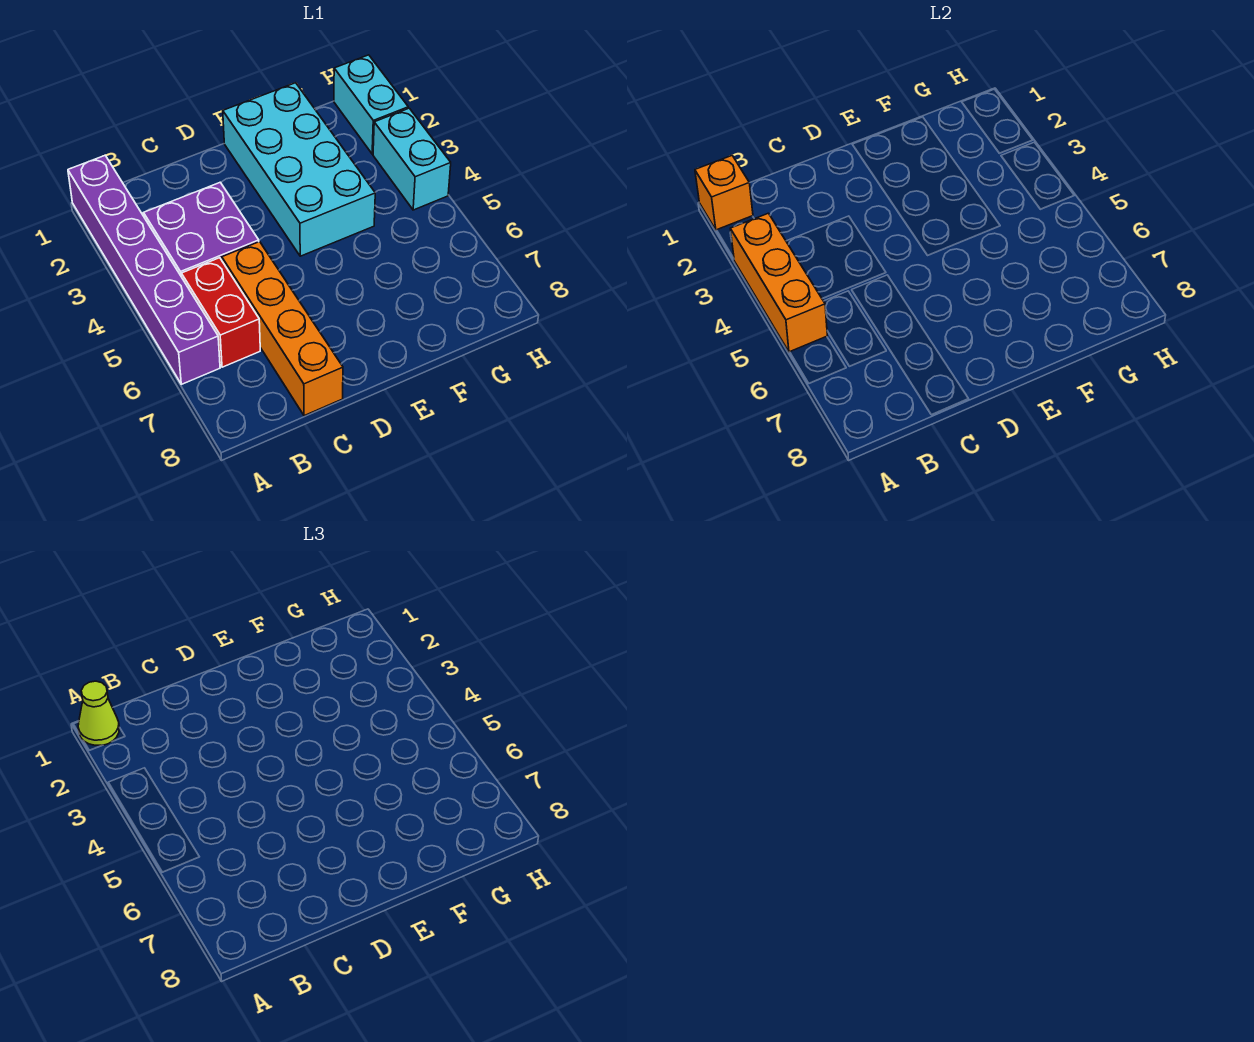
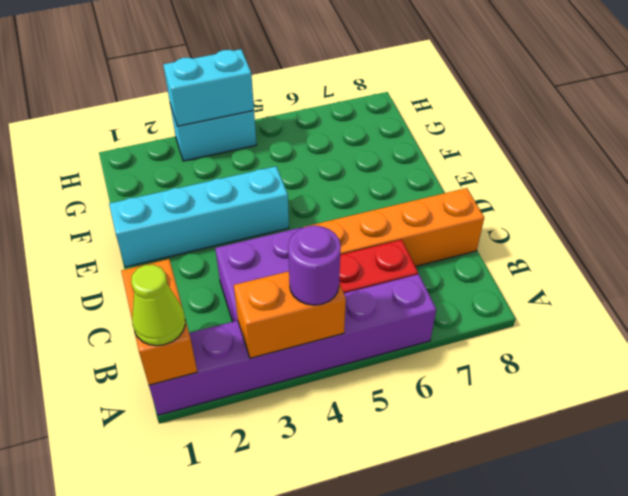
orange brick A1 level 2 -> orange brick A1:B1 level 2
orange brick A3:A5 level 2 -> orange brick A3:A4 level 2
none -> purple round brick A4 level 3
cyan brick E1:F4 level 1 -> cyan brick E1:E4 level 1
cyan brick H1:H2 level 1 -> cyan brick H3:H4 level 2

